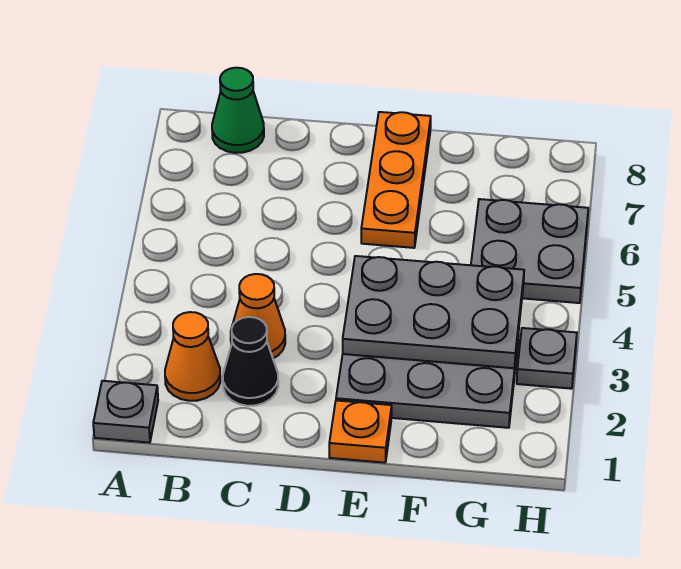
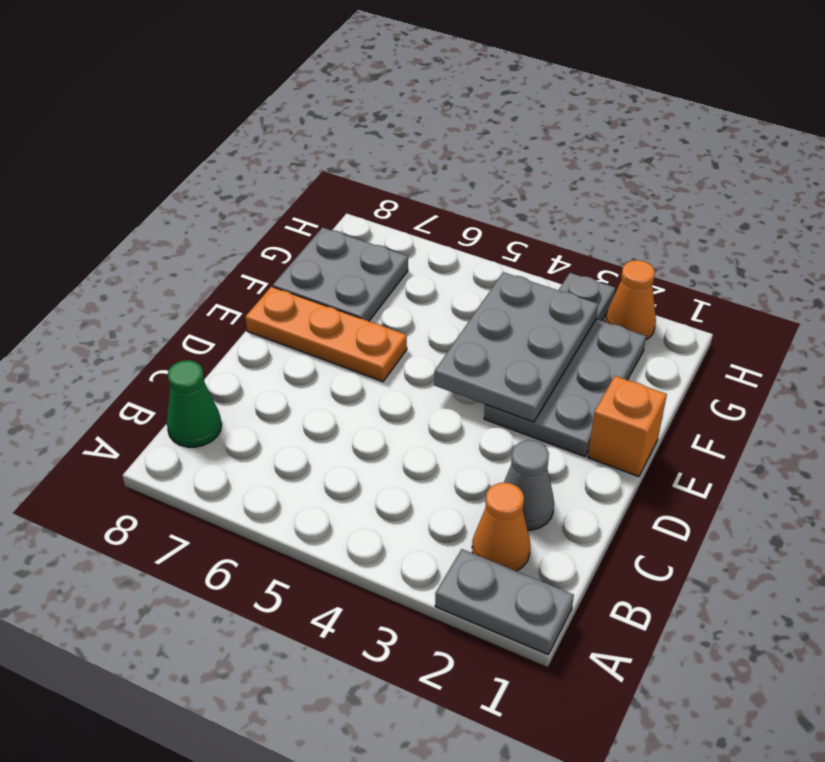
grey plate A1 level 1 -> grey plate A1:A2 level 1
black cone C2 level 1 -> grey cone C2 level 1
orange cone C3 level 1 -> orange cone H2 level 1
orange plate E1 level 1 -> orange brick E1 level 1
grey plate G5:H6 level 1 -> grey plate F7:G8 level 1

